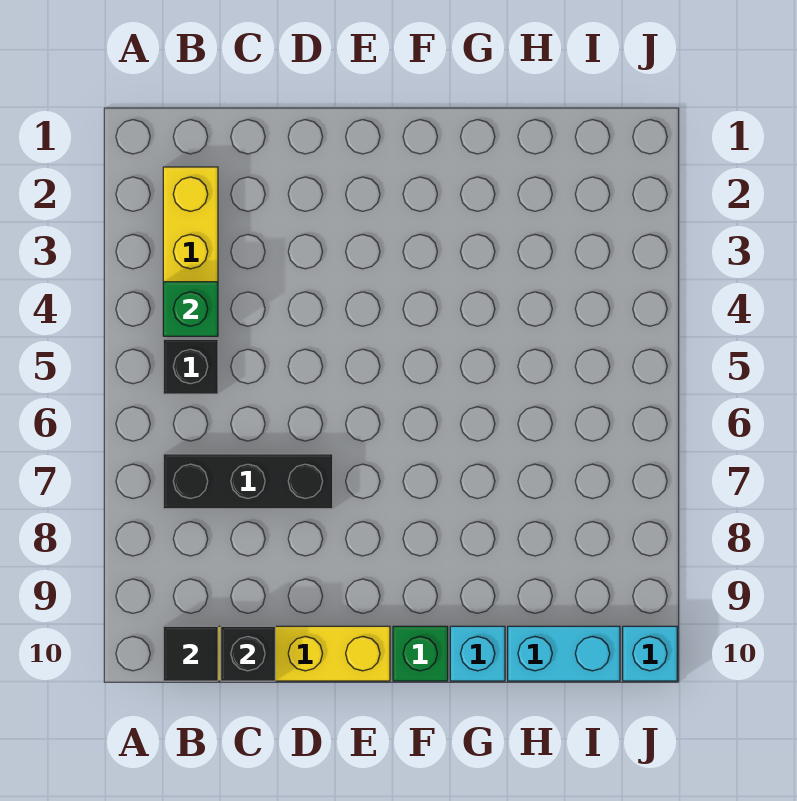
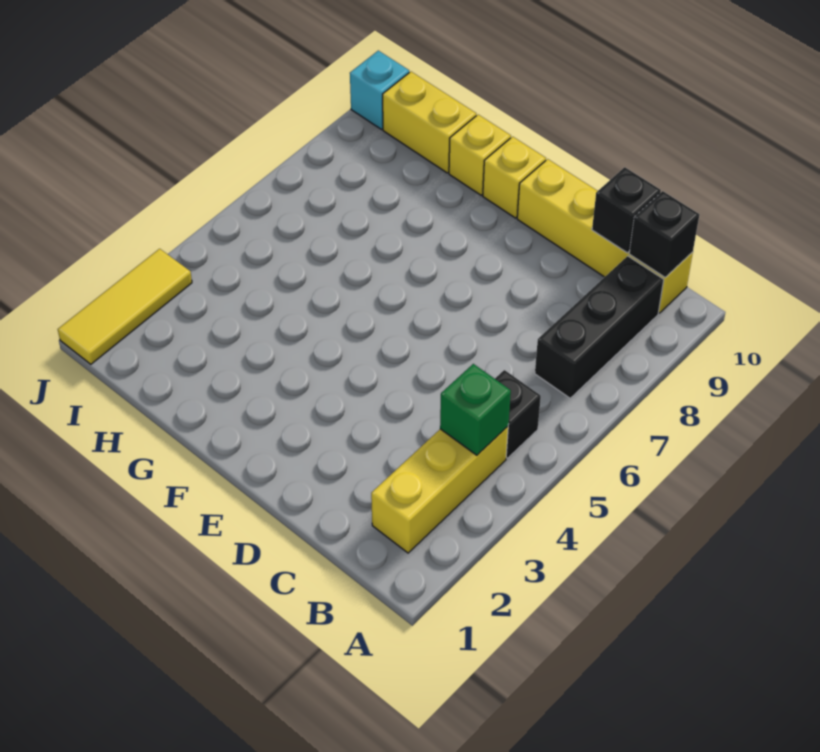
black brick B7:D7 level 1 -> black brick B7:B9 level 1
black tile B10 level 2 -> black brick B10 level 2
green brick F10 level 1 -> yellow brick F10 level 1
cyan brick G10 level 1 -> yellow brick G10 level 1
cyan brick H10:I10 level 1 -> yellow brick H10:I10 level 1
none -> yellow tile J1:J3 level 1

